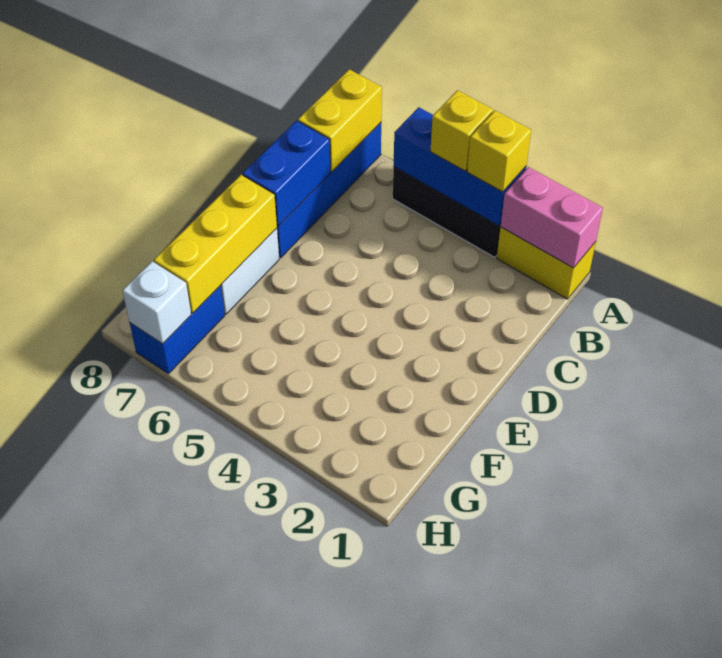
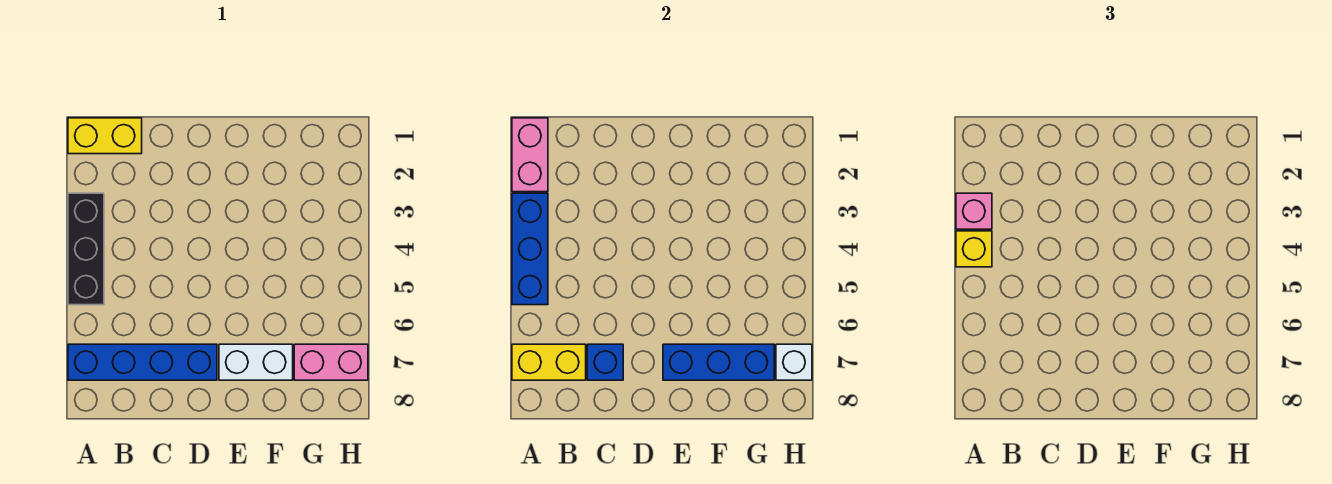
yellow brick A1:A2 level 1 -> yellow brick A1:B1 level 1
yellow brick A3 level 3 -> pink brick A3 level 3
blue brick C7:D7 level 2 -> blue brick C7 level 2
yellow brick E7:G7 level 2 -> blue brick E7:G7 level 2
blue brick G7:H7 level 1 -> pink brick G7:H7 level 1

